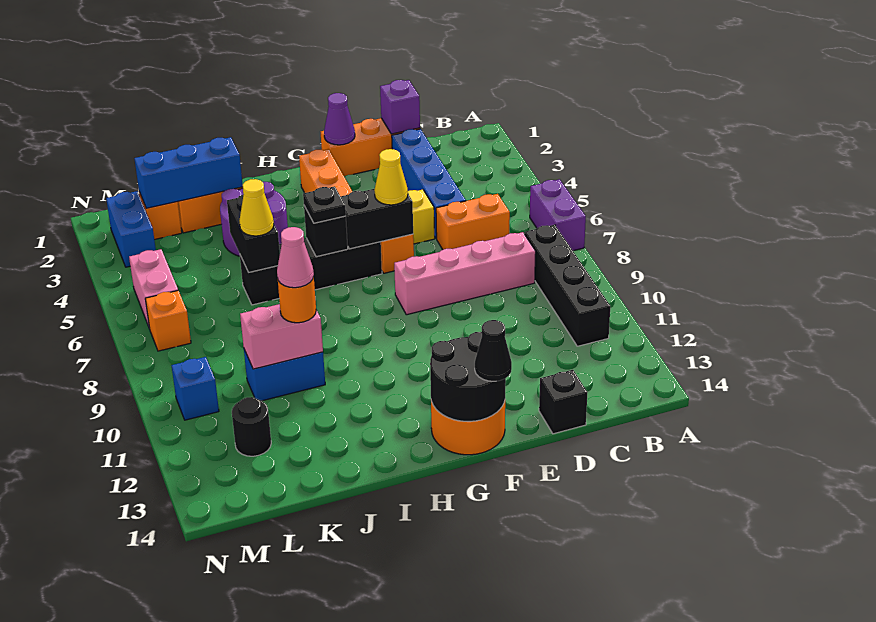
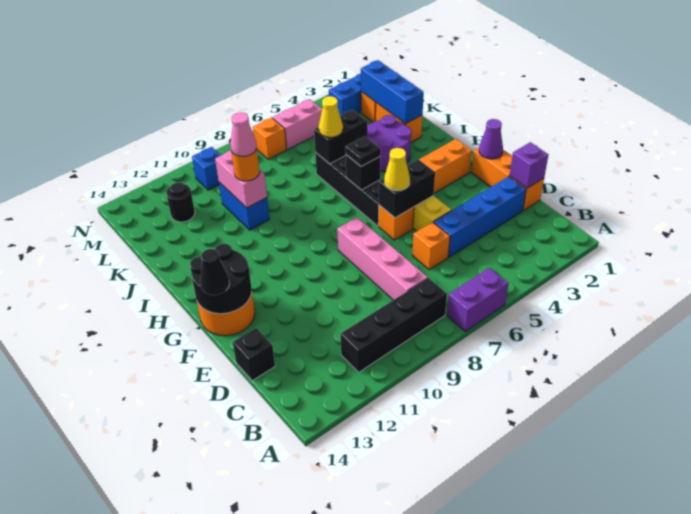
orange brick C6:D6 level 1 -> orange brick D6 level 1
black brick F6:G6 level 2 -> black brick F5:F6 level 2

